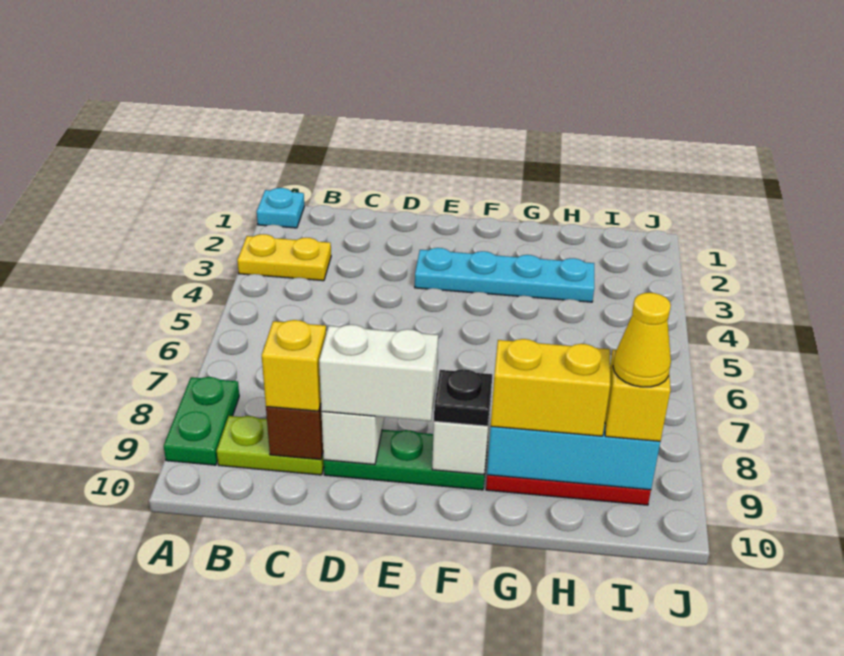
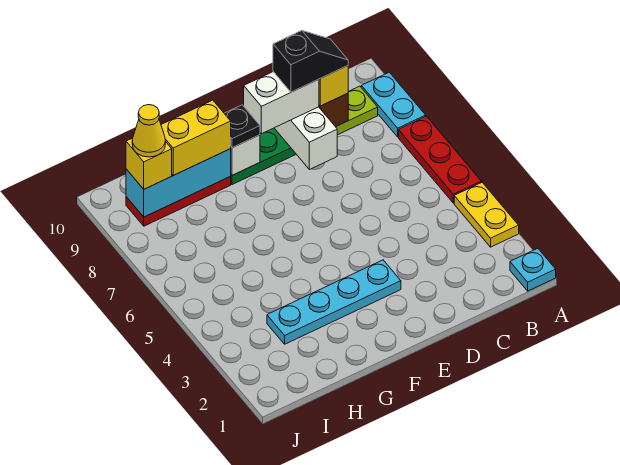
yellow plate A3:B3 level 1 -> yellow plate A3:A4 level 1
none -> red plate A5:A7 level 1
green plate A8:A9 level 1 -> cyan plate A8:A9 level 1
none -> black slope C9:D9 level 4 top D

